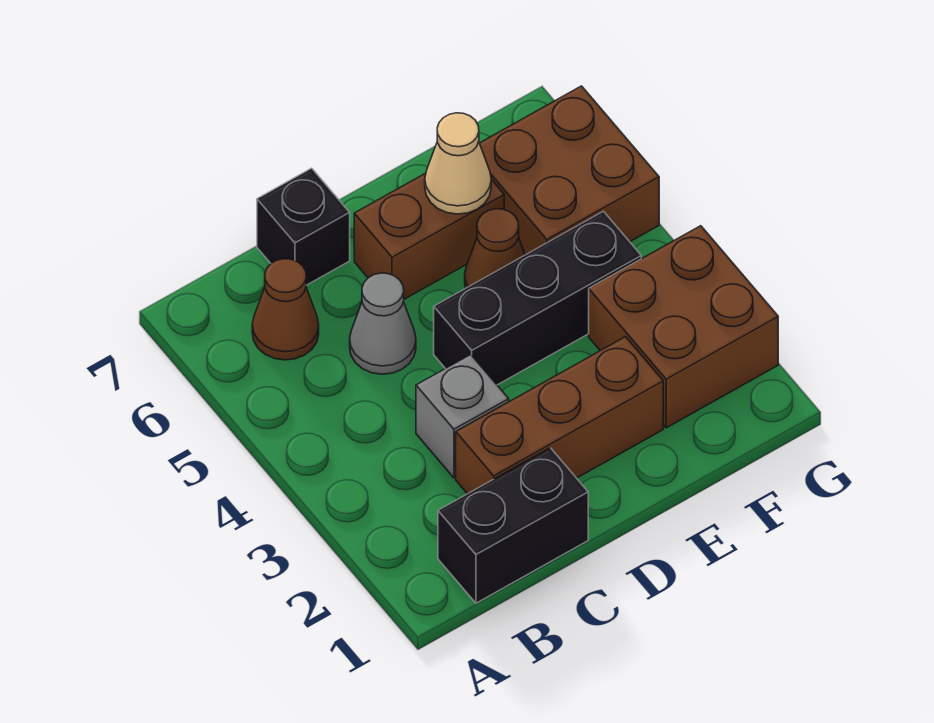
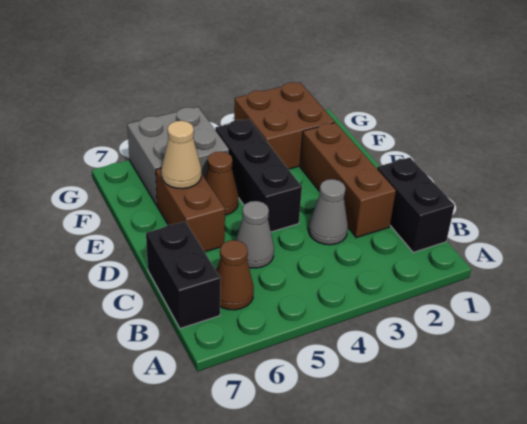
grey brick C3 level 1 -> grey cone C3 level 1
black brick C7 level 1 -> black brick B7:C7 level 1
brown brick F5:G6 level 1 -> grey brick F5:G6 level 1

